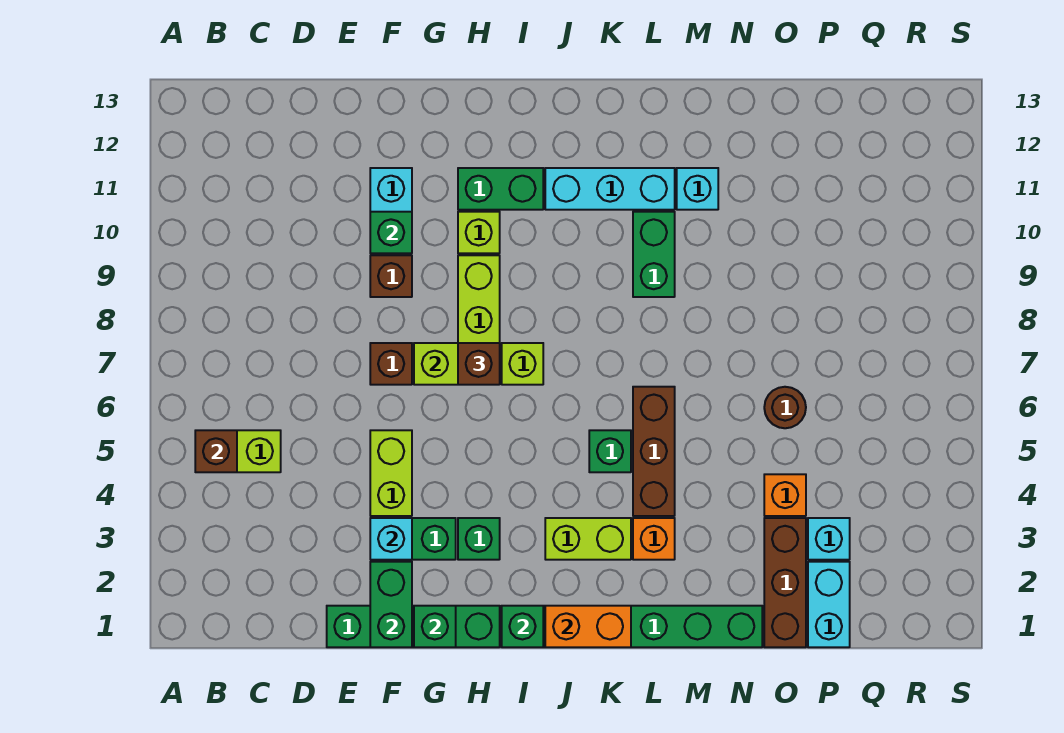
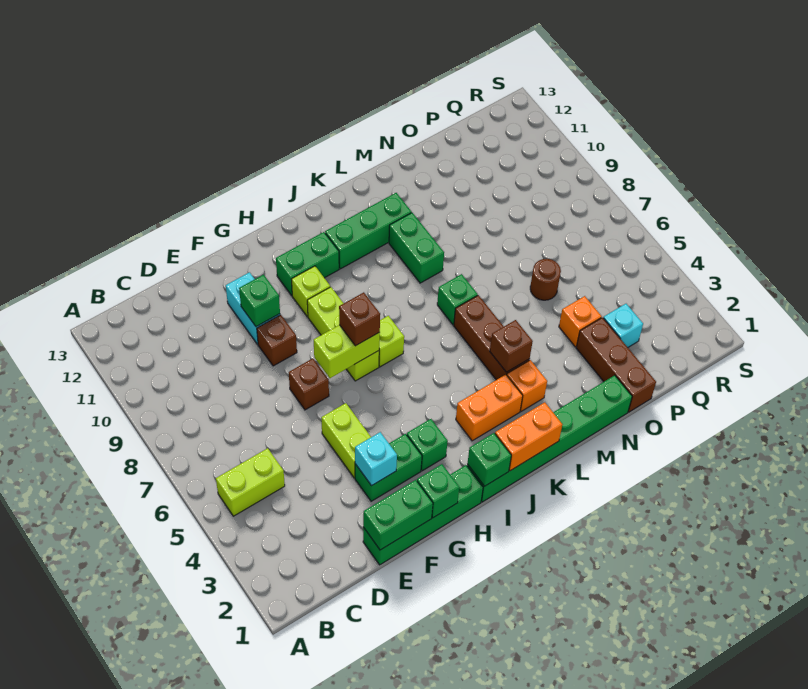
brown brick B5 level 2 -> brown brick L4 level 2
green brick F1:F2 level 2 -> green brick E1:F1 level 2
lime brick J3:K3 level 1 -> orange brick J3:K3 level 1
cyan brick J11:L11 level 1 -> green brick J11:L11 level 1
green brick K5 level 1 -> green brick L7 level 1
cyan brick M11 level 1 -> none
cyan brick P1:P2 level 1 -> none

